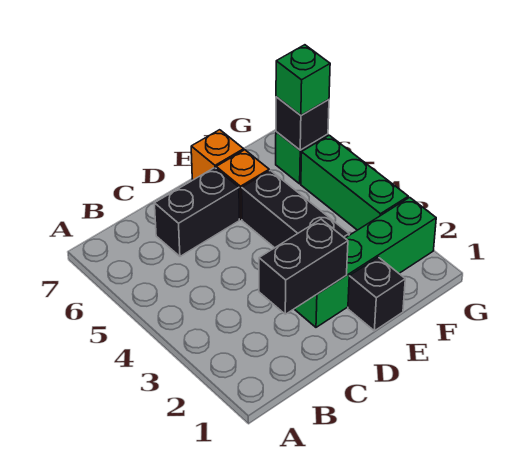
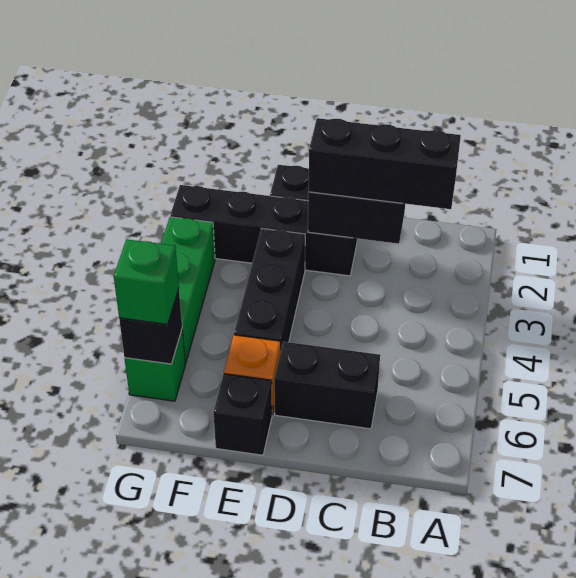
none -> black brick B2:D2 level 3
green brick D2:G2 level 1 -> black brick D2:G2 level 1
orange brick E7 level 1 -> black brick E7 level 1

